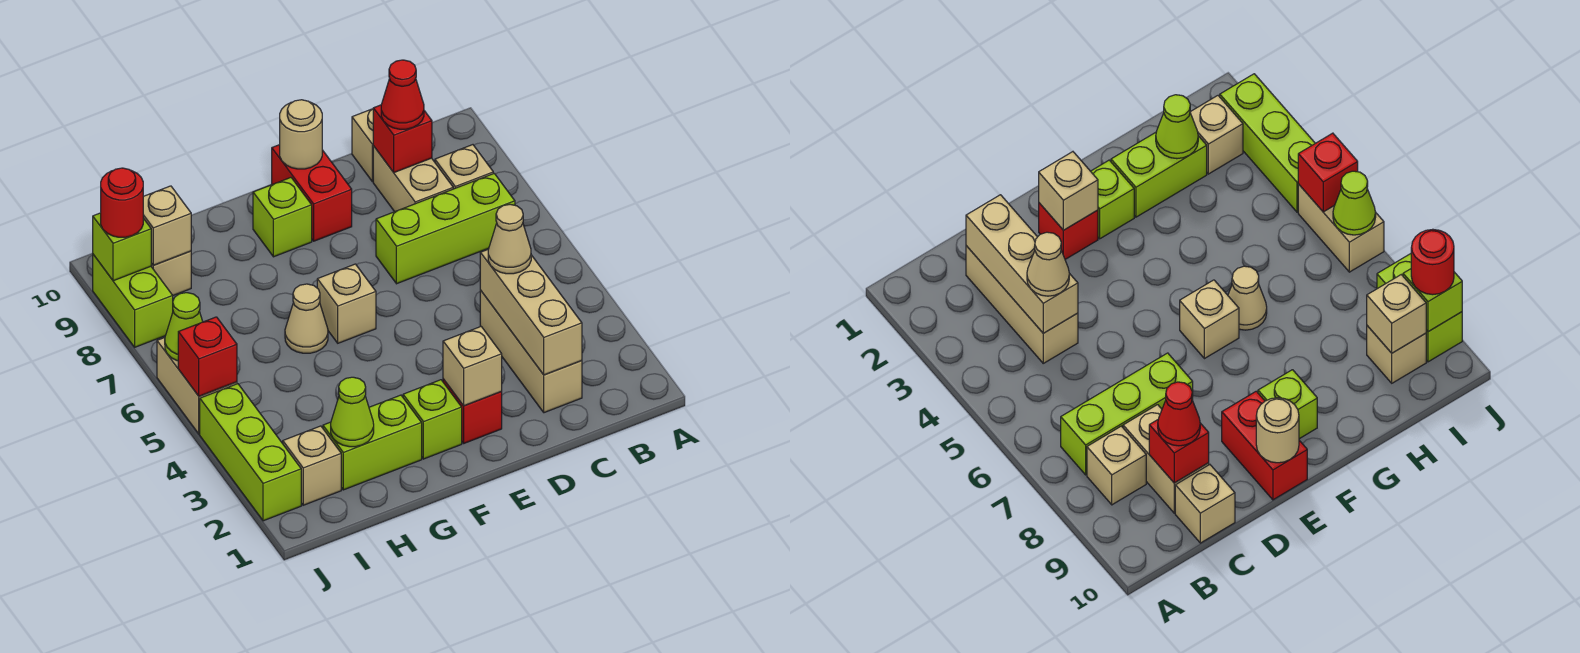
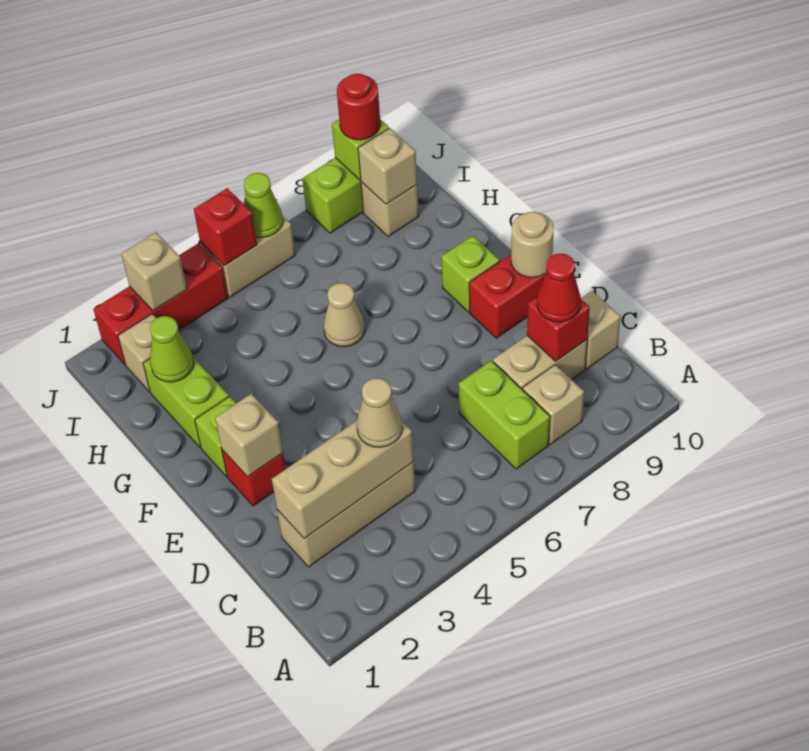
lime brick B7:D7 level 1 -> lime brick B7:C7 level 1
tan brick F6 level 1 -> tan brick J3 level 2
lime brick J2:J4 level 1 -> red brick J2:J4 level 1

